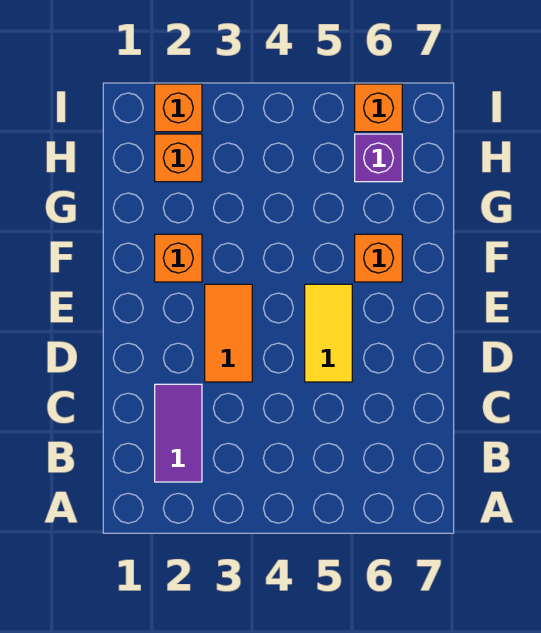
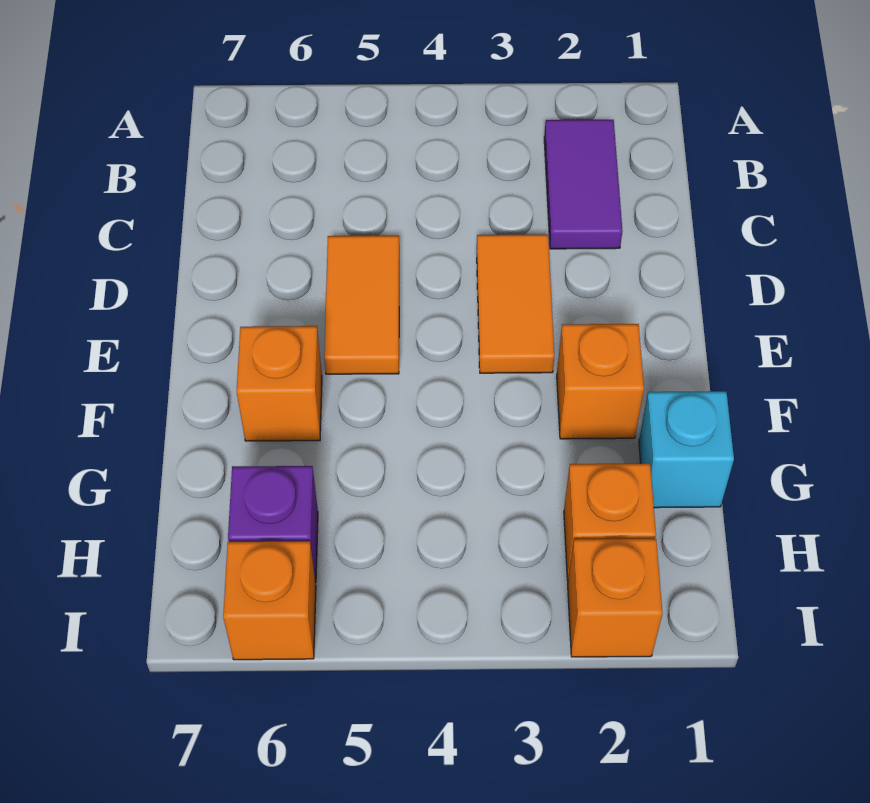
yellow tile D5:E5 level 1 -> orange tile D5:E5 level 1
none -> cyan brick G1 level 1

